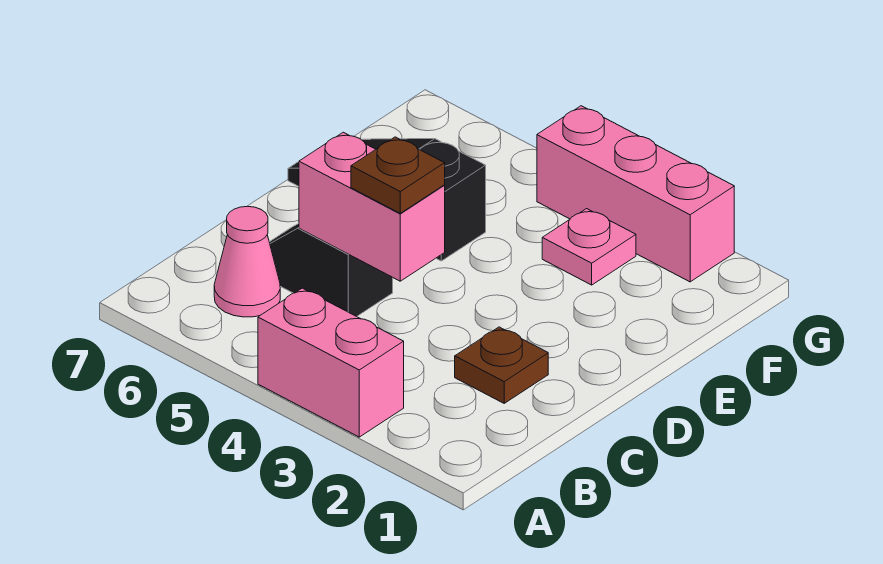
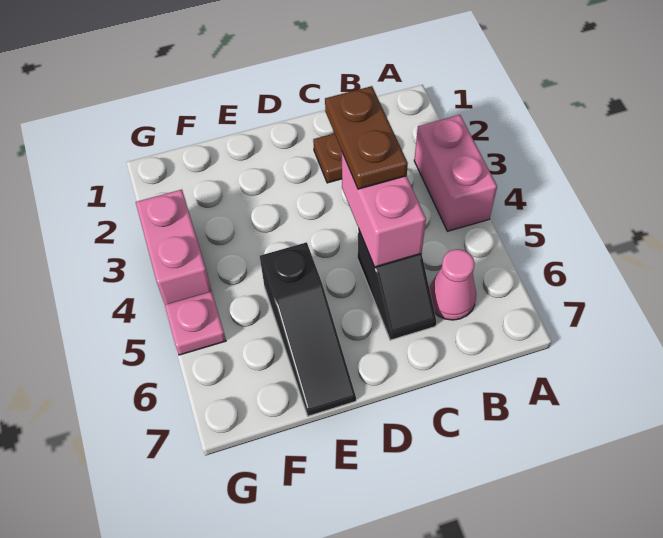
brown plate C4 level 3 -> brown plate C3:C4 level 3
pink plate F3 level 1 -> pink plate G5 level 1
pink brick G2:G4 level 1 -> pink brick G3:G4 level 1

